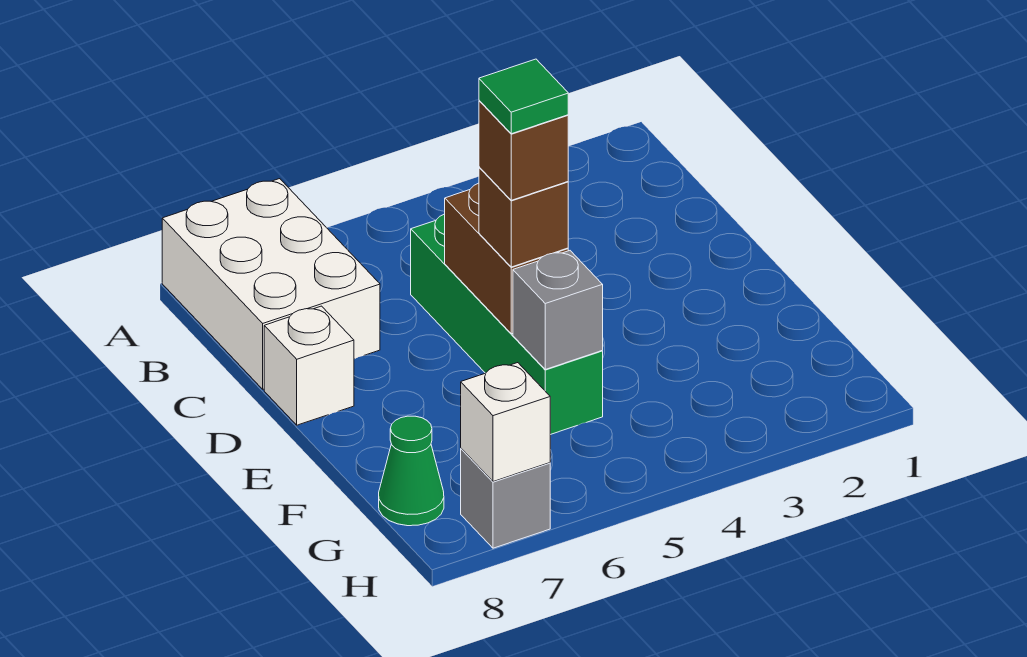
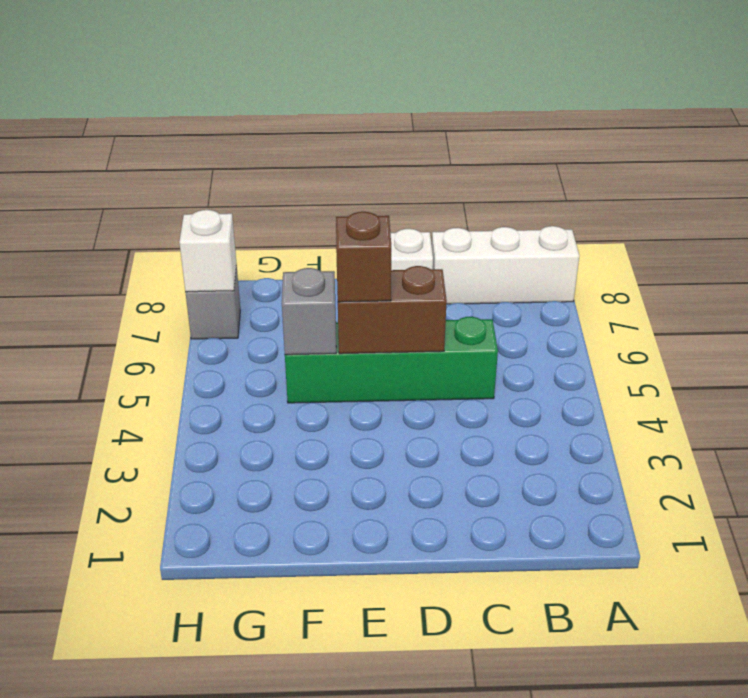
white brick A7:C8 level 1 -> white brick A8:C8 level 1
brown brick E5 level 4 -> none
green tile E5 level 5 -> none
green cone G8 level 1 -> none

